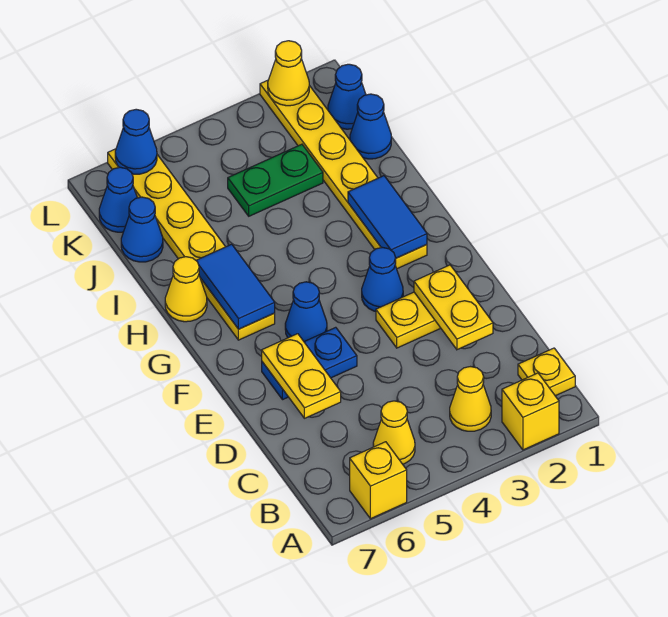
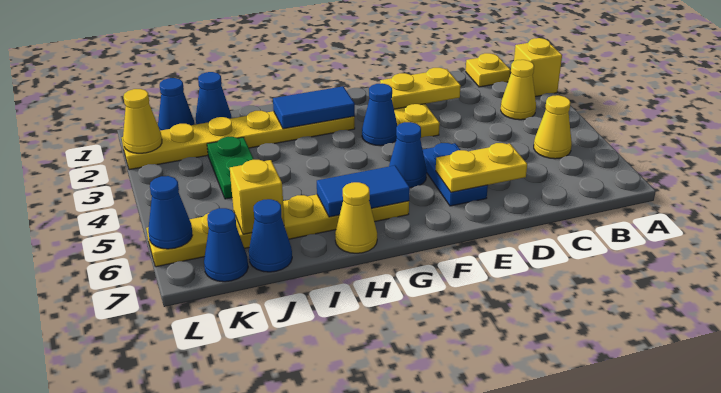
yellow brick A6 level 1 -> yellow brick J6 level 2

